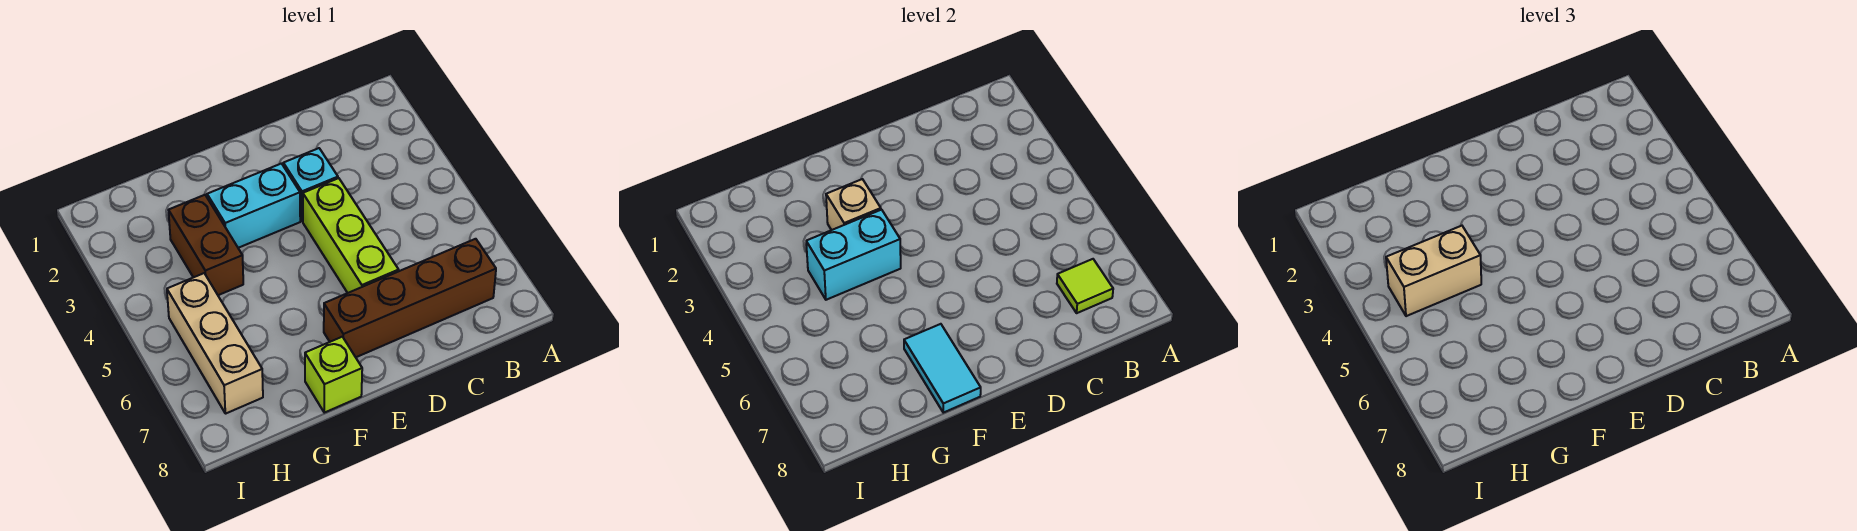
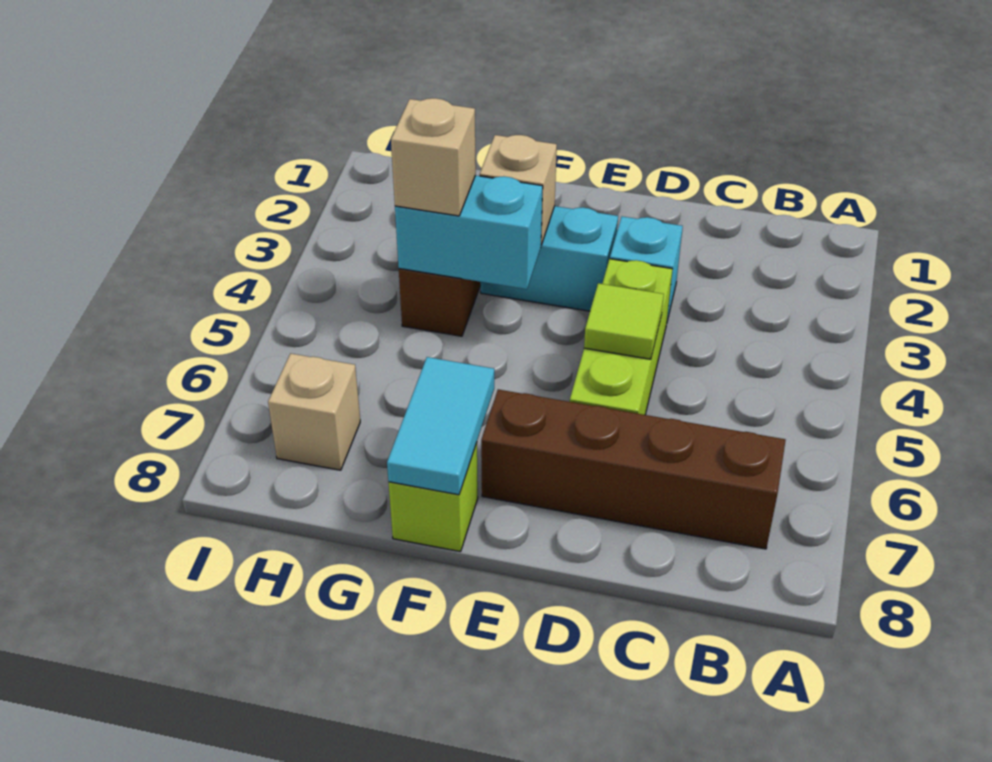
lime tile B7 level 2 -> lime tile D5 level 2
tan brick G4:H4 level 3 -> tan brick G4 level 3
tan brick H5:H7 level 1 -> tan brick H7 level 1

